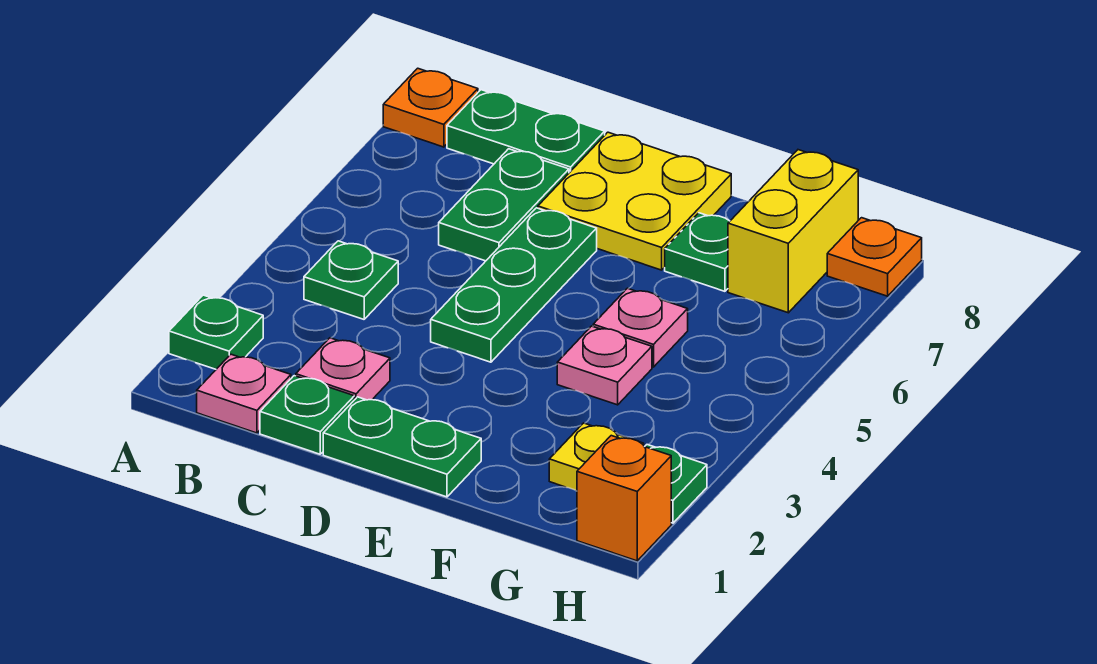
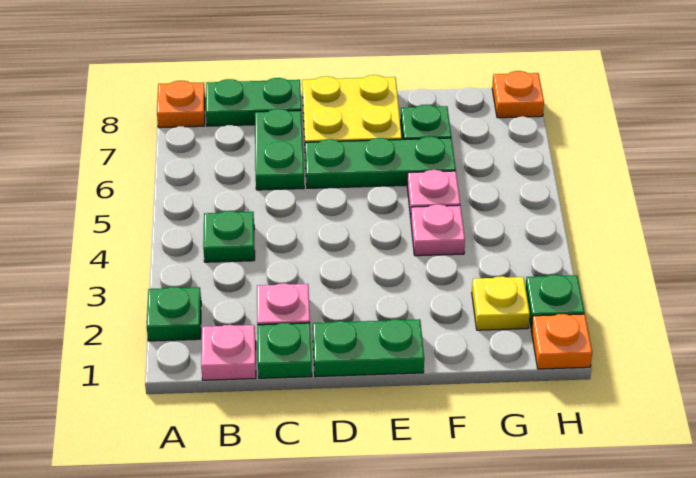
green plate D4:D6 level 1 -> green plate D6:F6 level 1
yellow brick G7:G8 level 1 -> none
orange brick H1 level 1 -> orange plate H1 level 1

